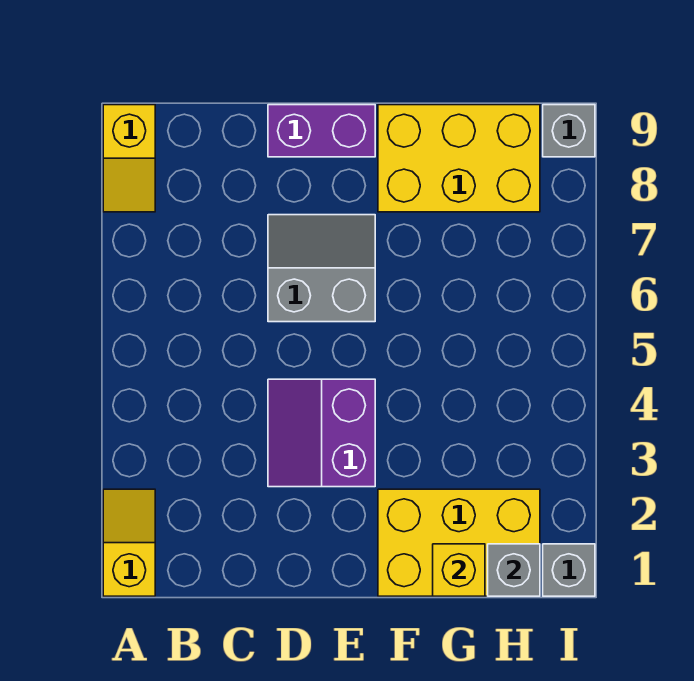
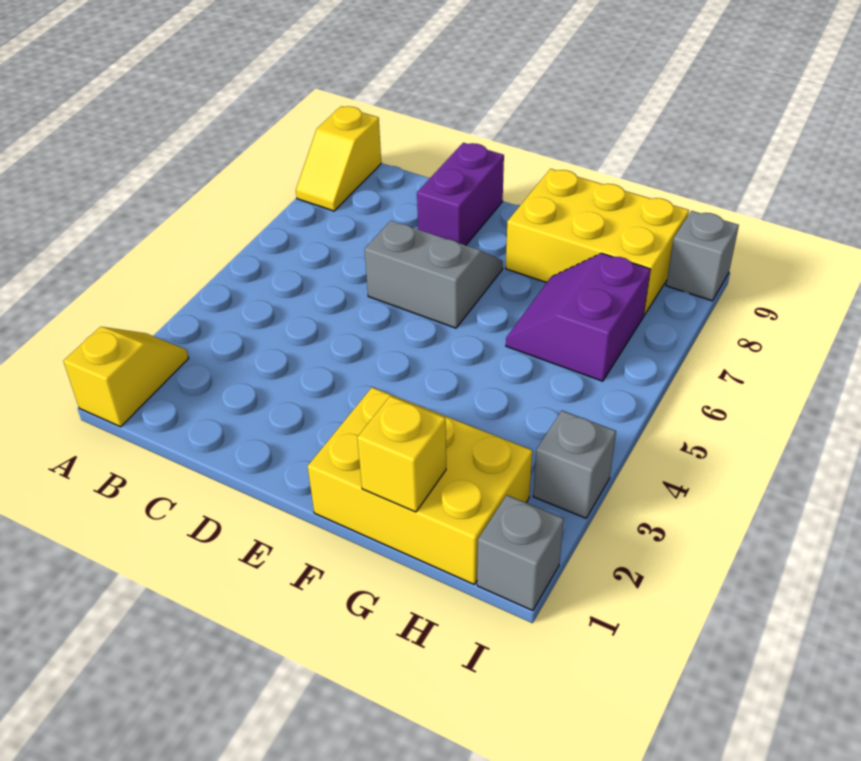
purple slope D3:E4 level 1 top E -> purple slope G6:H7 level 1 top H
purple brick D9:E9 level 1 -> purple brick D8:D9 level 1
grey brick H1 level 2 -> grey brick I3 level 1

